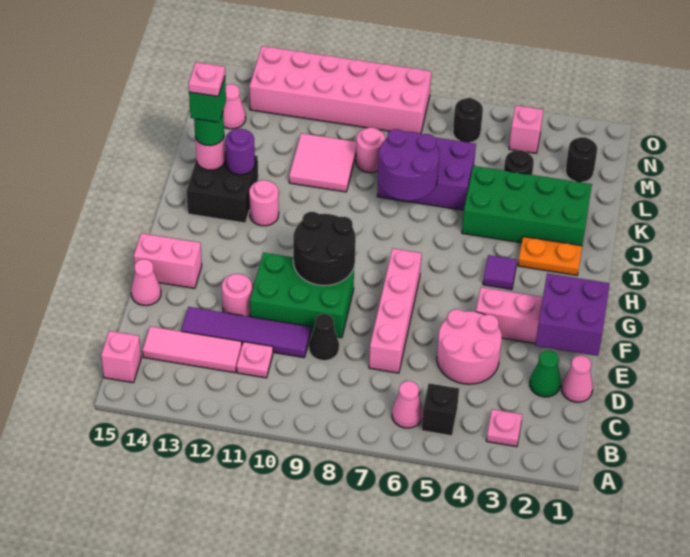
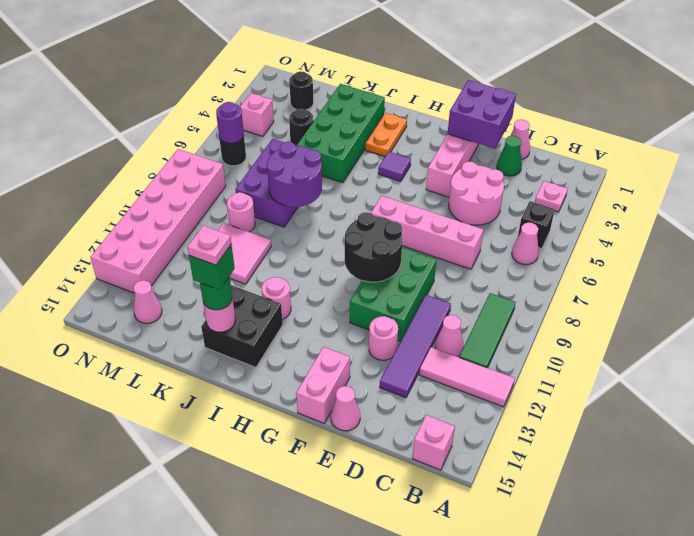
none -> green tile B9:B11 level 1
pink plate C11 level 1 -> pink cone C11 level 1
pink tile C12:C14 level 1 -> pink tile A12:C12 level 1
black cone D9 level 1 -> none
purple round brick J13 level 2 -> purple round brick N6 level 2

